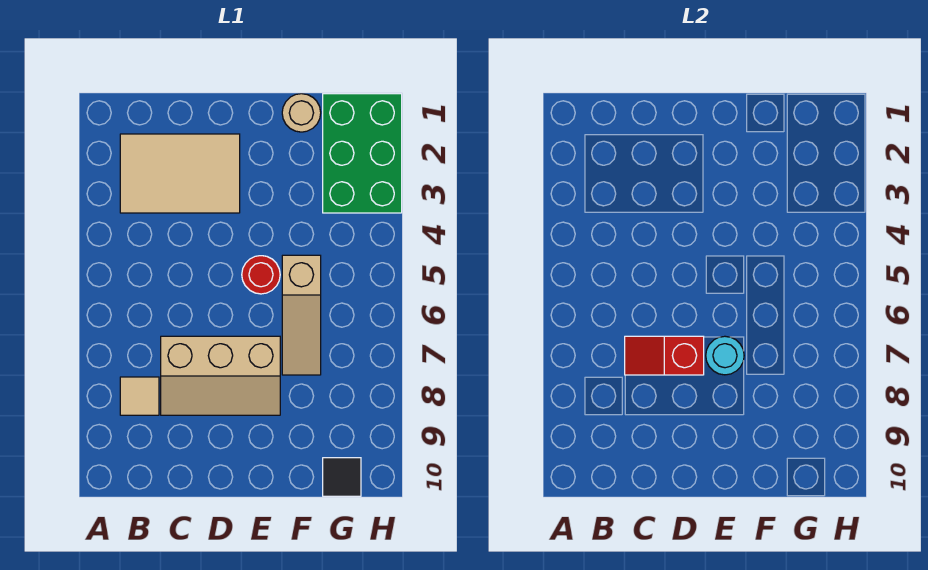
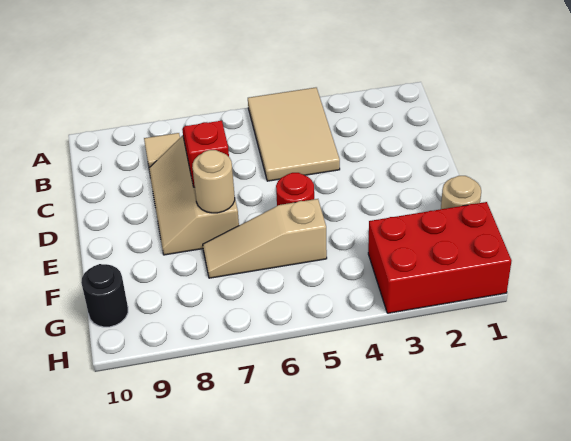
tan tile B2:D3 level 1 -> tan tile A4:C5 level 1
cyan round brick E7 level 2 -> tan round brick E7 level 2
green brick G1:H3 level 1 -> red brick G1:H3 level 1
black tile G10 level 1 -> black round brick G10 level 1

